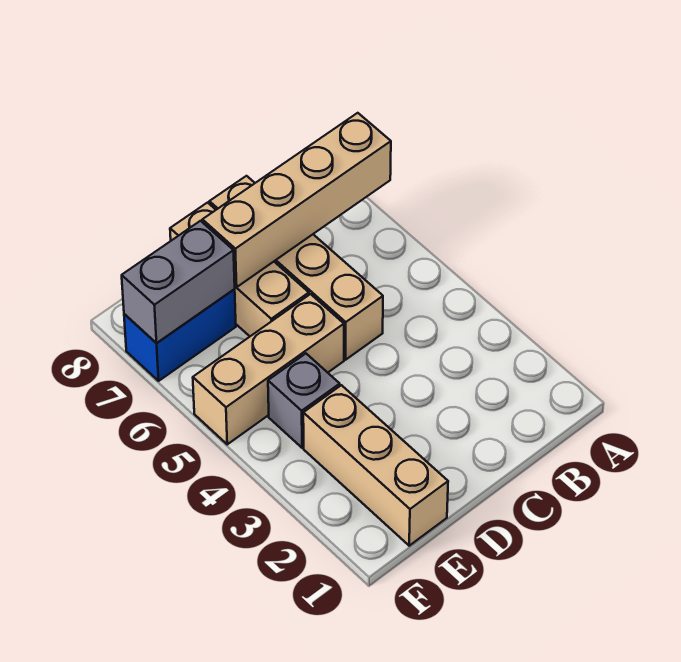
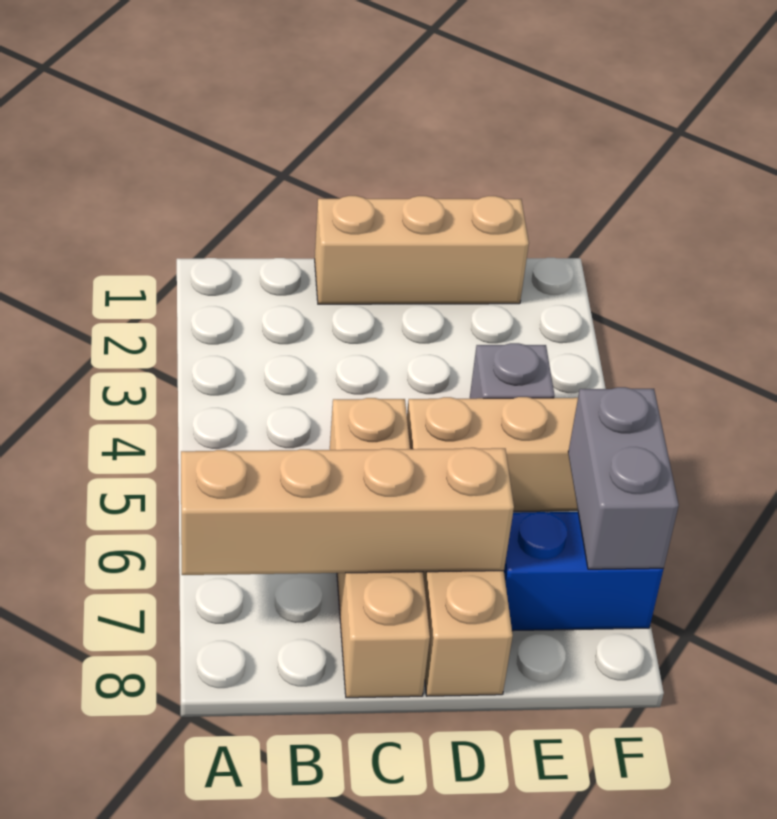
tan brick E1:E3 level 1 -> tan brick C1:E1 level 1
grey brick E7:F7 level 2 -> grey brick F6:F7 level 2

